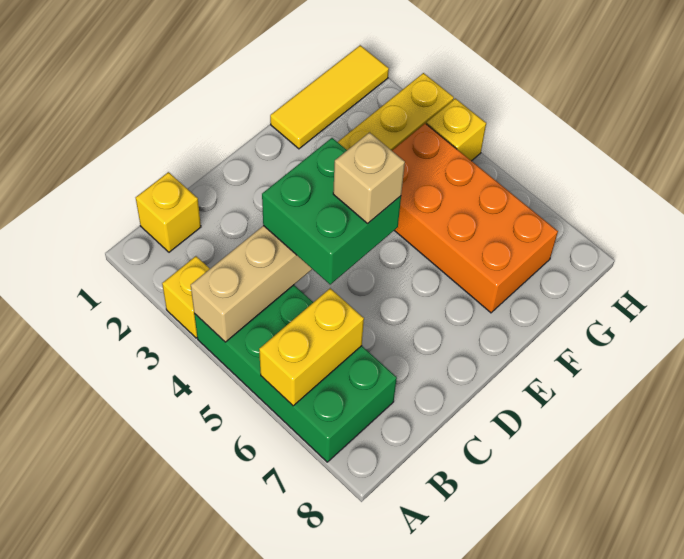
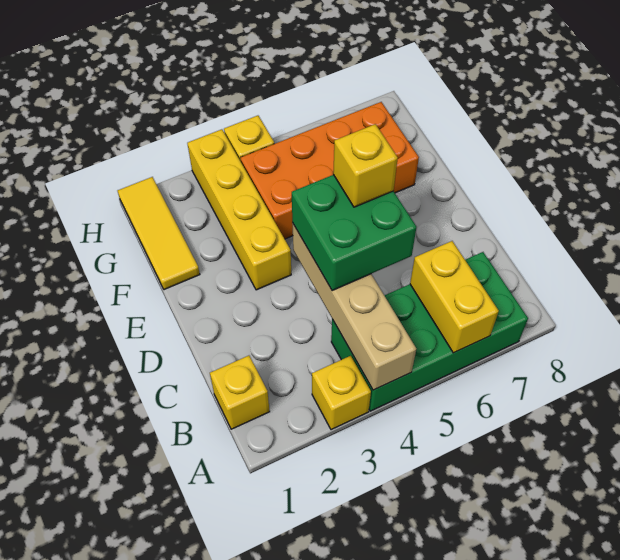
tan brick D5 level 4 -> yellow brick D5 level 4

